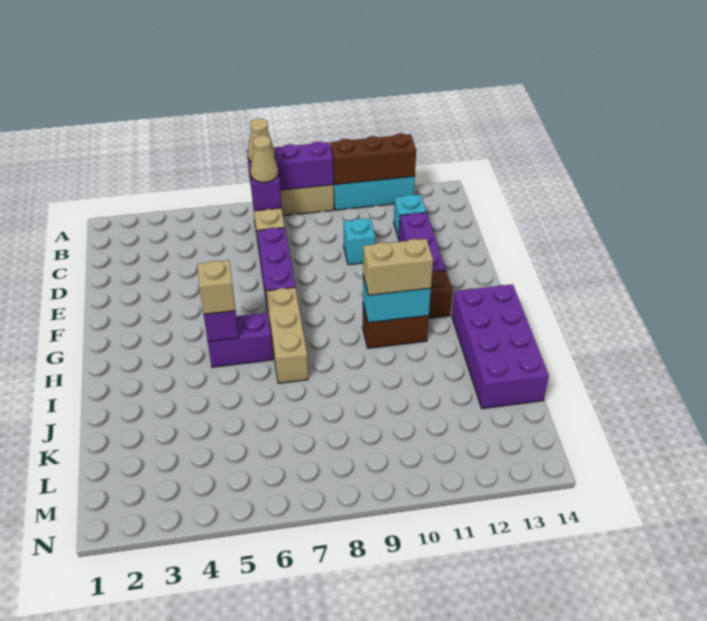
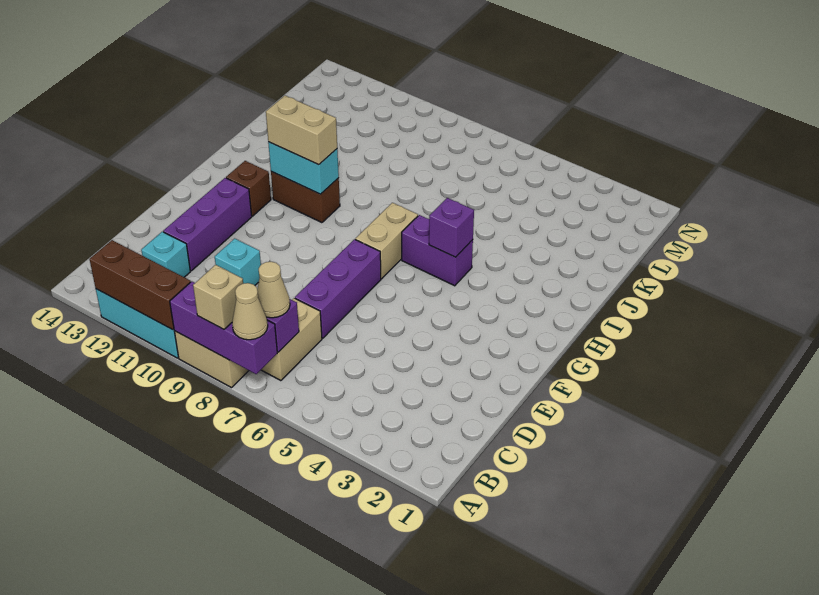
tan brick G7:I7 level 1 -> tan brick G7:H7 level 1
tan brick H5 level 3 -> tan brick A8 level 3
purple brick H13:K14 level 1 -> none

